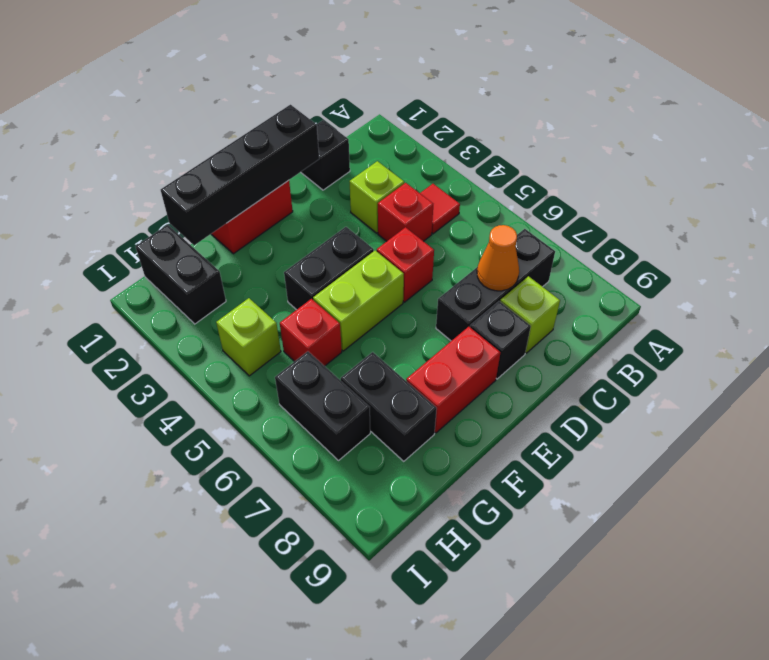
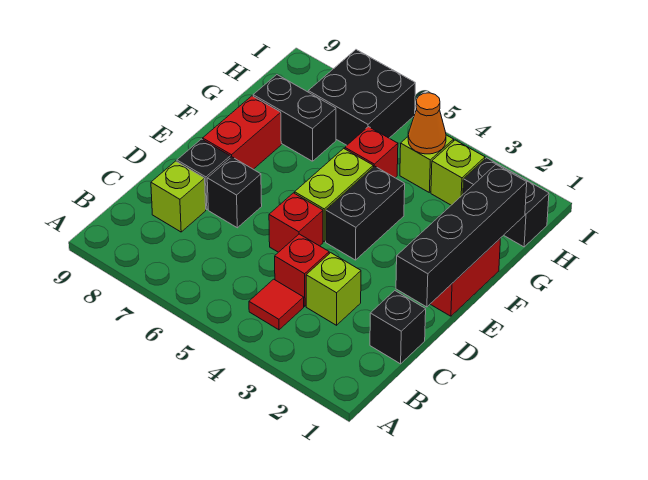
black brick B7:D7 level 1 -> black brick D7 level 1
orange cone C7 level 2 -> orange cone H4 level 2
none -> lime brick H3 level 1
black brick H6:H7 level 1 -> black brick H6:I7 level 1

